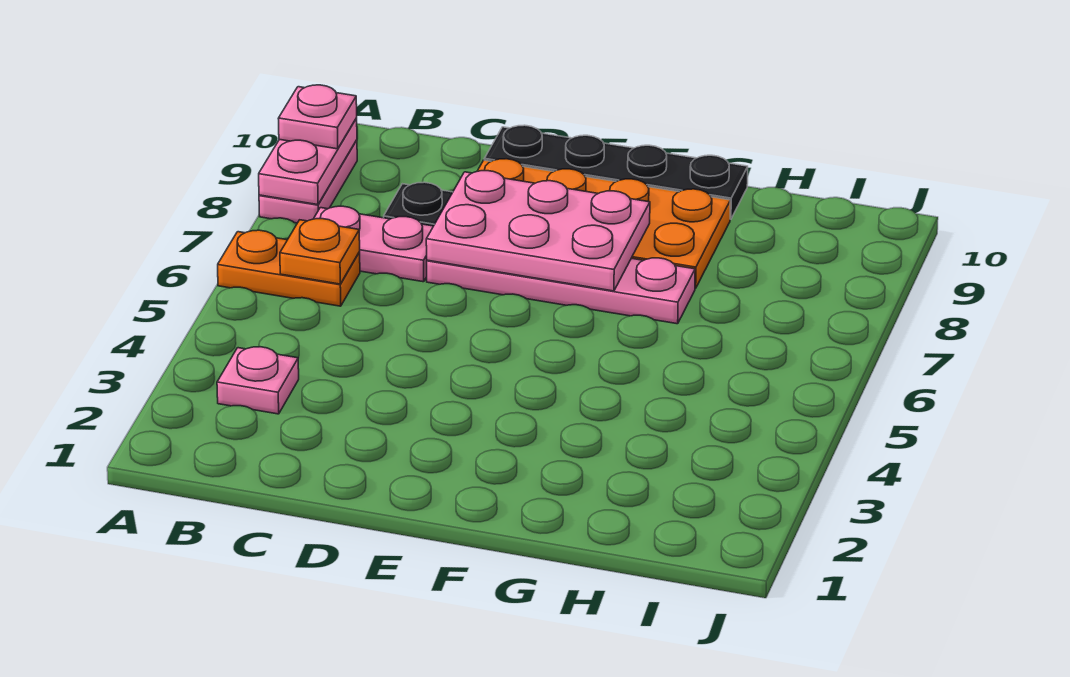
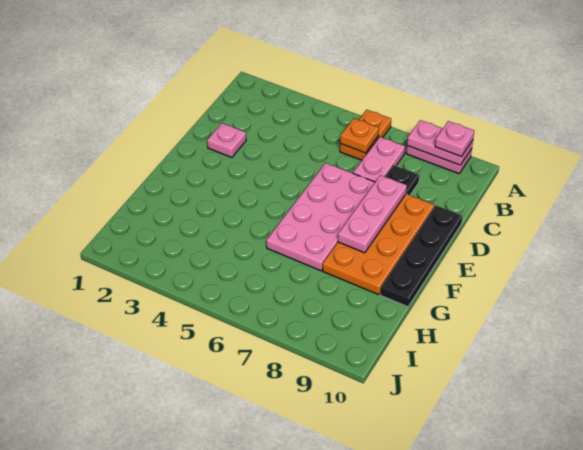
pink plate B3 level 1 -> pink plate D2 level 1
pink plate D7:G7 level 1 -> pink plate D6:G7 level 1
pink plate D7:F8 level 2 -> pink plate D8:F8 level 2

